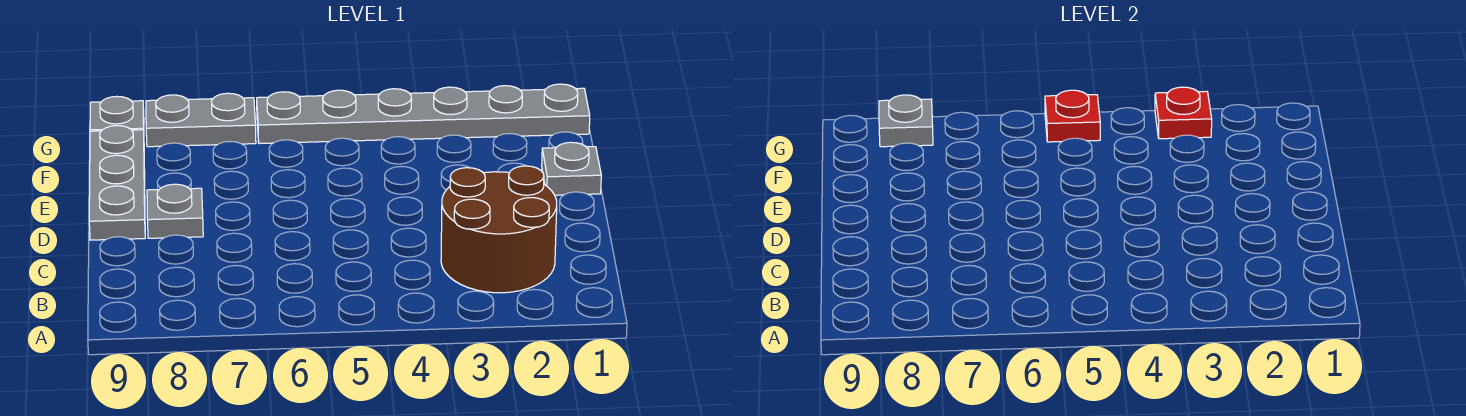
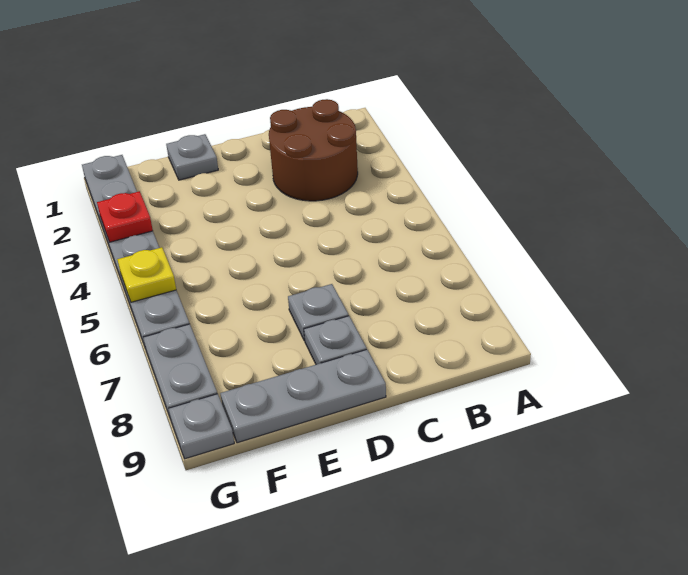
red plate G5 level 2 -> yellow plate G5 level 2
grey plate G8 level 2 -> grey plate D7 level 1

